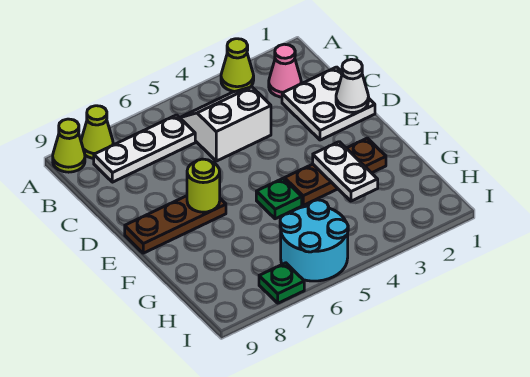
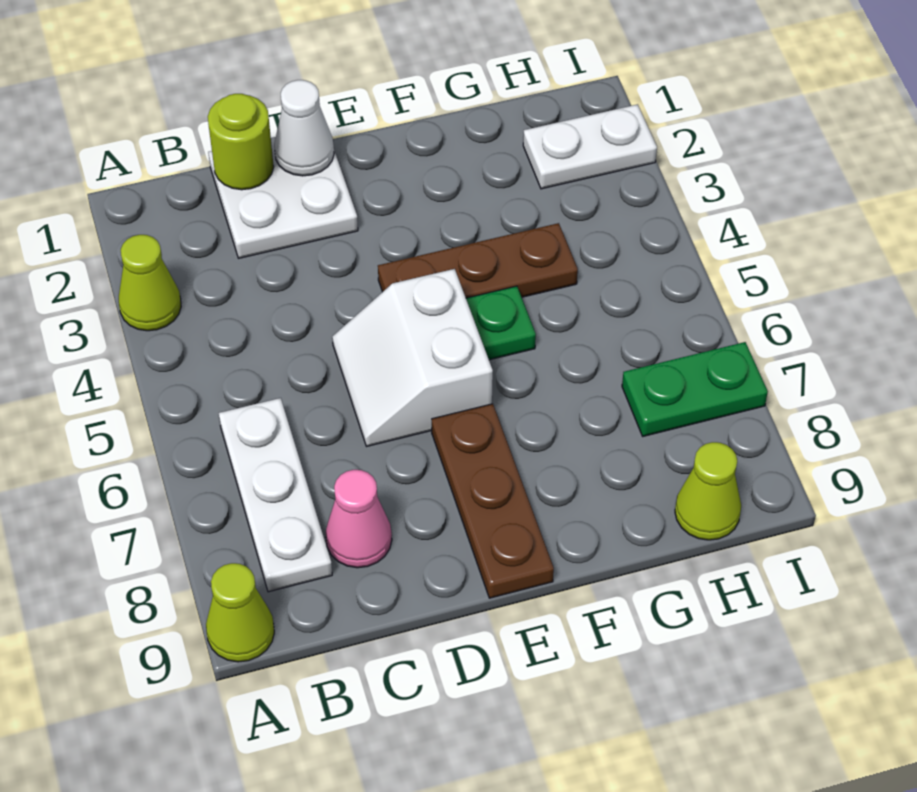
lime cone A8 level 1 -> lime cone H9 level 1
pink cone B2 level 1 -> pink cone C8 level 1
white slope B4:C5 level 1 top C -> white slope D5:E6 level 1 top E
lime round brick E7 level 2 -> lime round brick C1 level 2
brown plate F2:F4 level 1 -> brown plate E4:G4 level 1
white plate F3:G3 level 2 -> white plate H2:I2 level 1
cyan round brick H5:I6 level 1 -> none
green plate I7 level 1 -> green plate H7:I7 level 1

